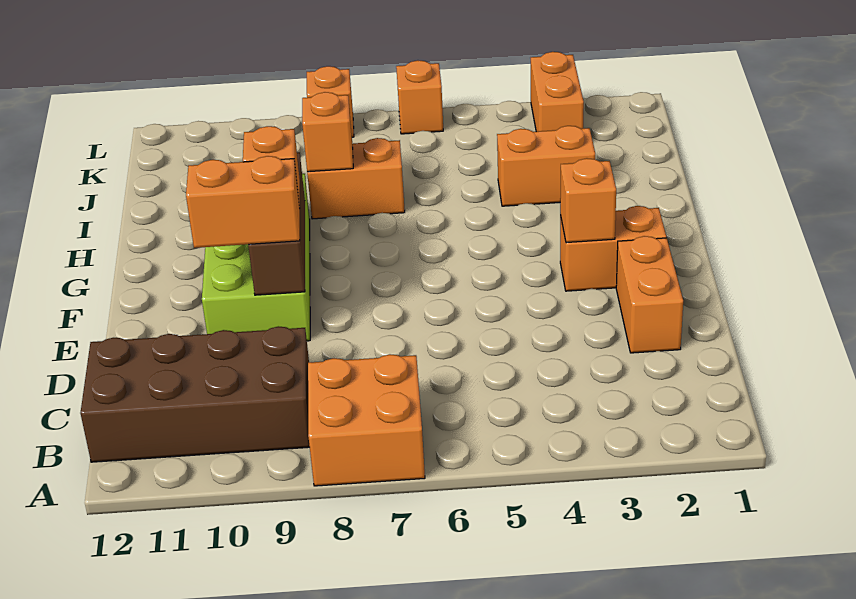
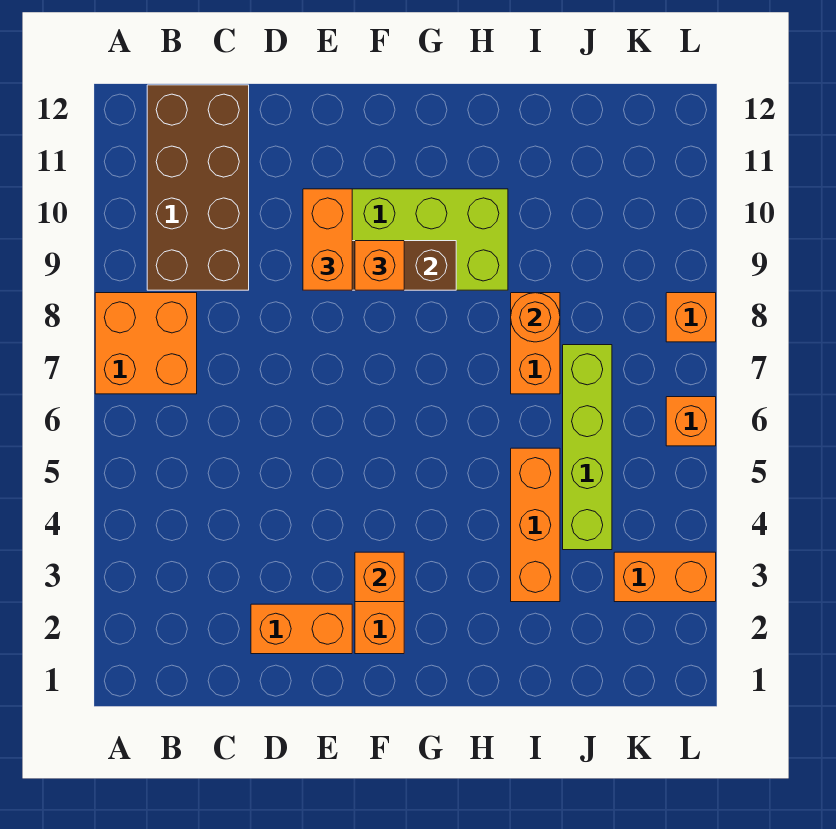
orange brick I3:I4 level 1 -> orange brick I3:I5 level 1
orange brick I8 level 2 -> orange round brick I8 level 2
none -> lime brick J4:J7 level 1

